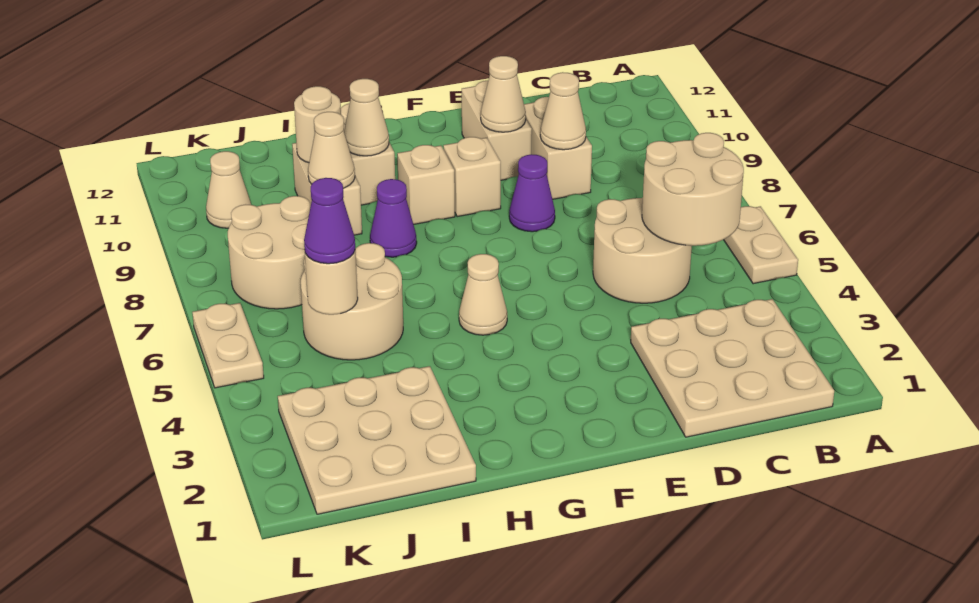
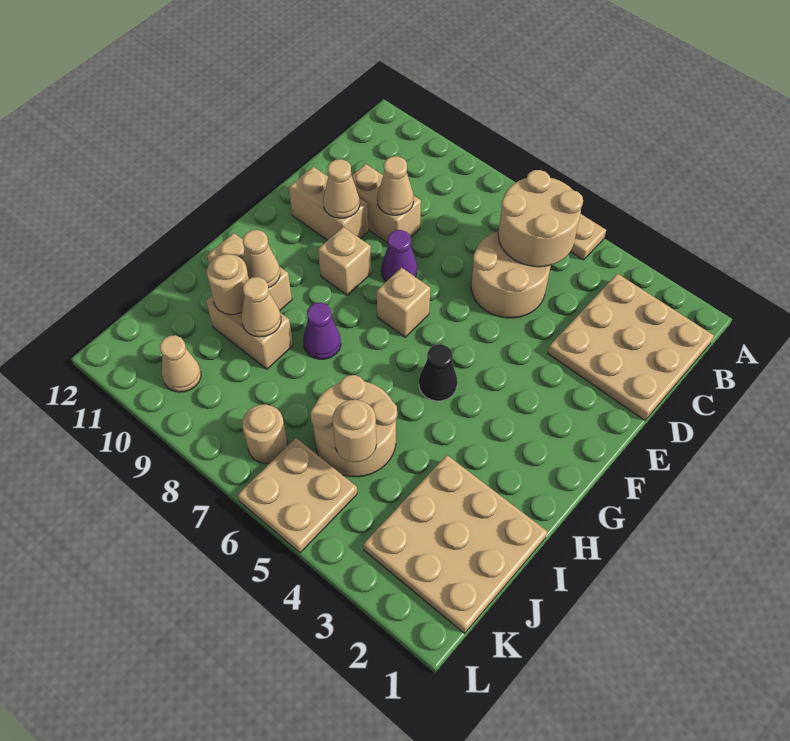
tan cone G5 level 1 -> black cone G5 level 1
tan brick G9 level 1 -> tan brick F7 level 1
purple cone J5 level 3 -> none
tan round brick J7:K8 level 1 -> tan round brick K7 level 1
tan plate L5:L6 level 1 -> tan plate K5:L6 level 1

